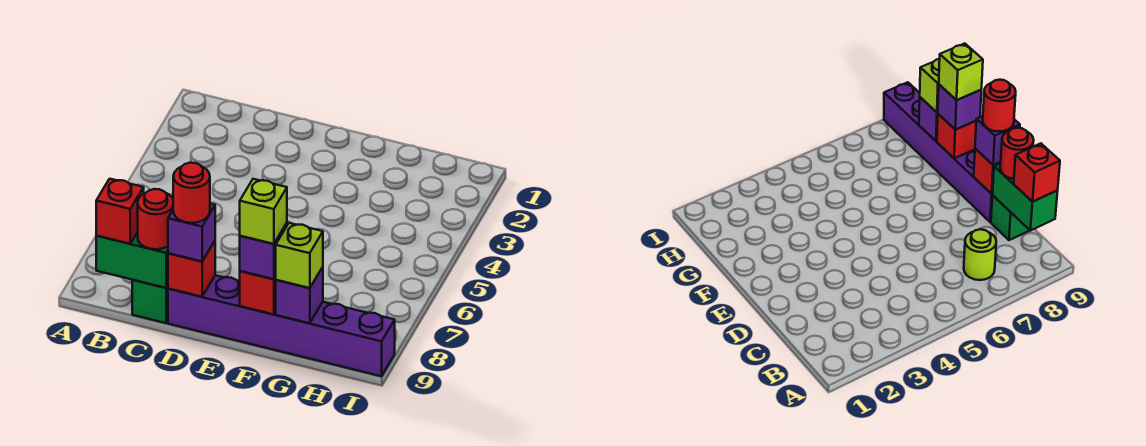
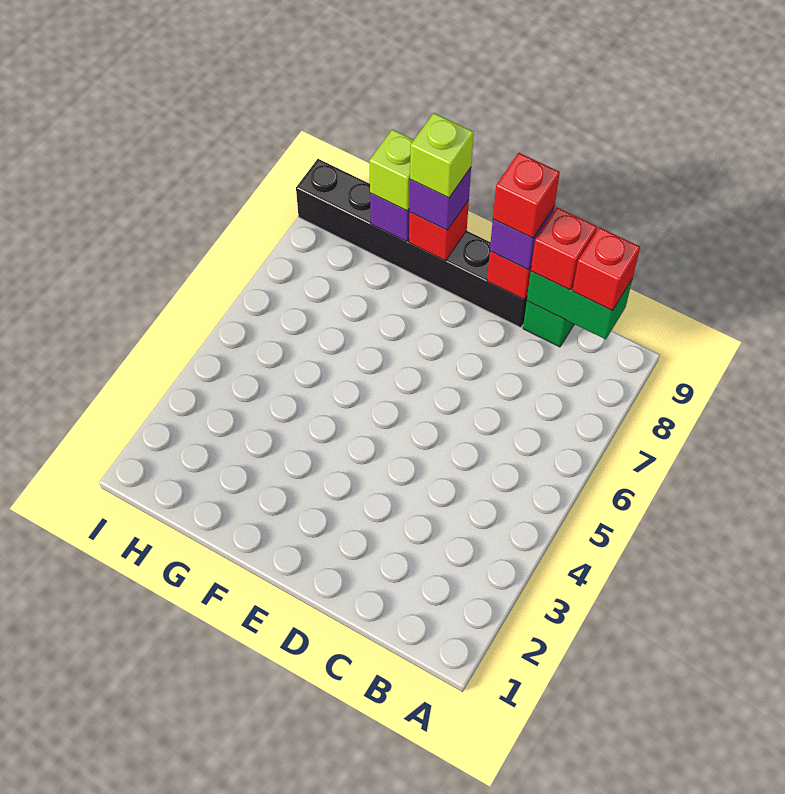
lime round brick B7 level 1 -> none
red round brick C9 level 3 -> red brick C9 level 3
purple brick D9:I9 level 1 -> black brick D9:I9 level 1
red round brick D9 level 4 -> red brick D9 level 4

